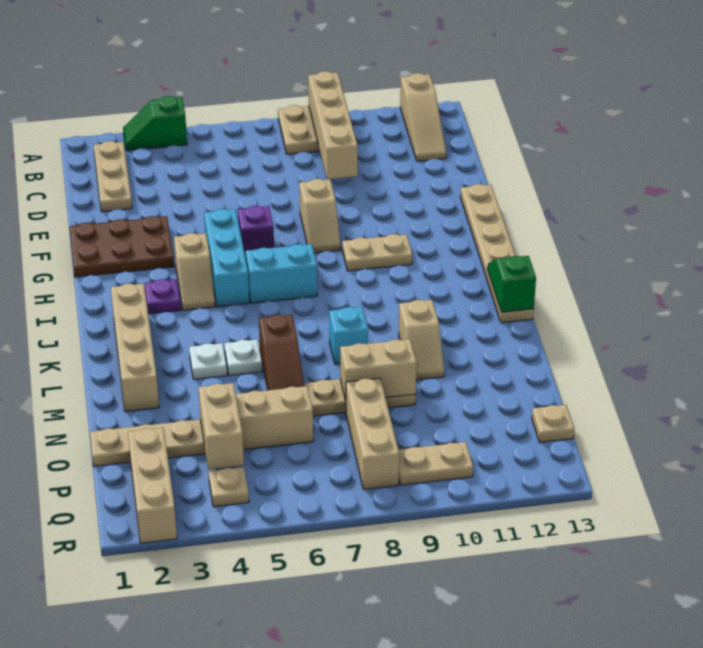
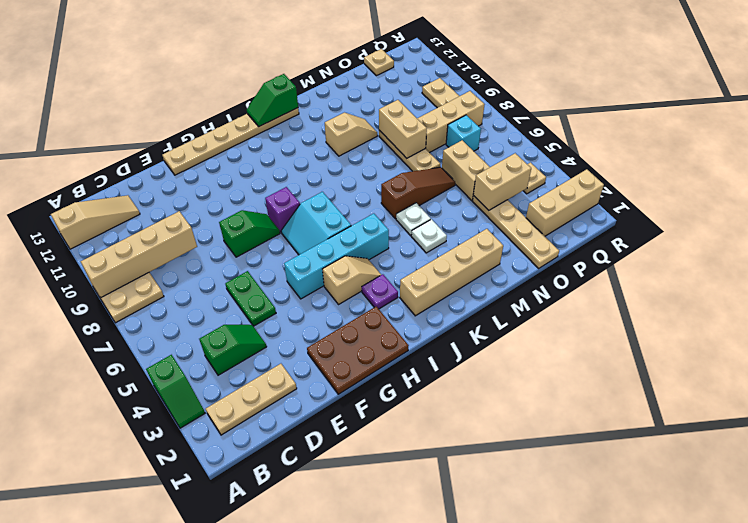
none -> green slope C4:D4 level 1 top C
none -> green plate E5:E6 level 1
brown plate F1:G3 level 1 -> brown plate F1:H2 level 1
tan slope F8:G8 level 1 top F -> green slope F8:G8 level 1 top F
cyan brick G5:I5 level 1 -> cyan brick G5:J5 level 1
purple brick G6 level 1 -> purple brick H8 level 1
tan plate H9:H10 level 1 -> none
cyan brick L8 level 1 -> cyan brick P7 level 1

